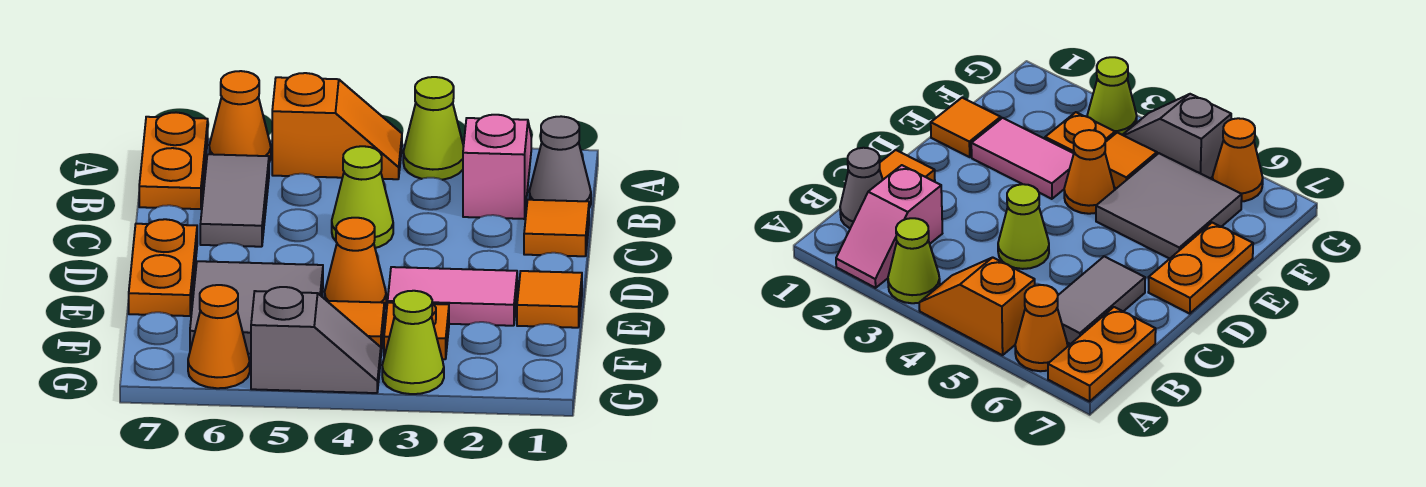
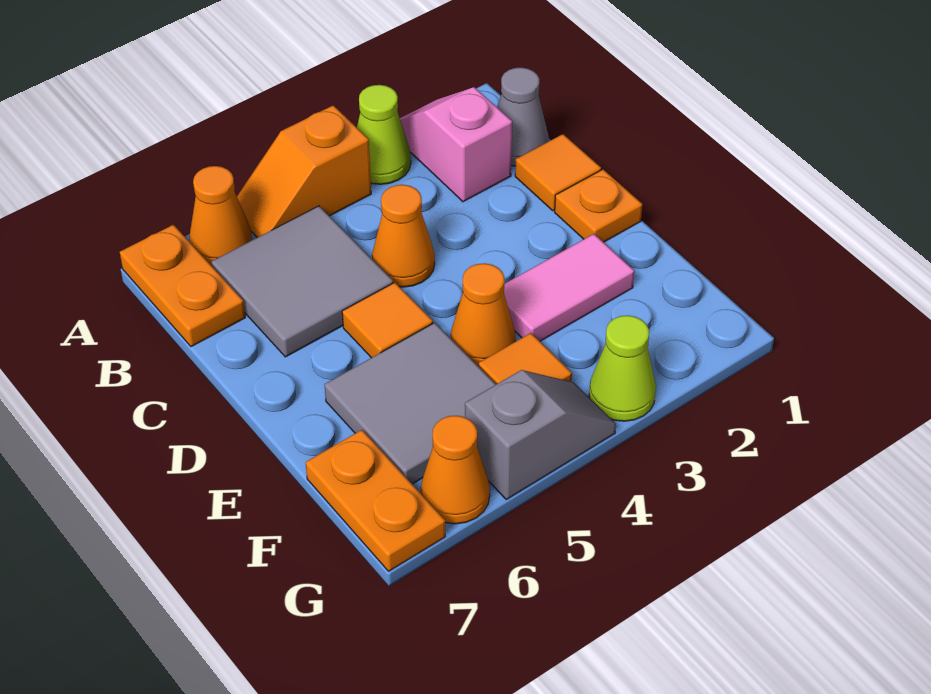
orange slope A4:A5 level 1 top 5 -> orange slope A4:A5 level 1 top 4
grey tile B6:C6 level 1 -> grey tile B5:C6 level 1
lime cone C4 level 1 -> orange cone C4 level 1
orange plate D7:E7 level 1 -> orange plate F7:G7 level 1
orange tile E1 level 1 -> orange tile D5 level 1
orange plate F3 level 1 -> orange plate D1 level 1

